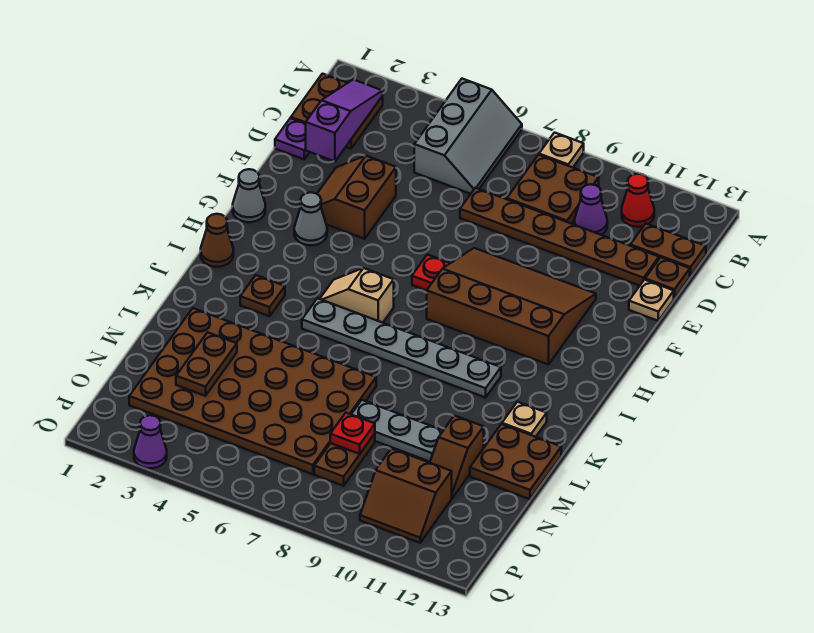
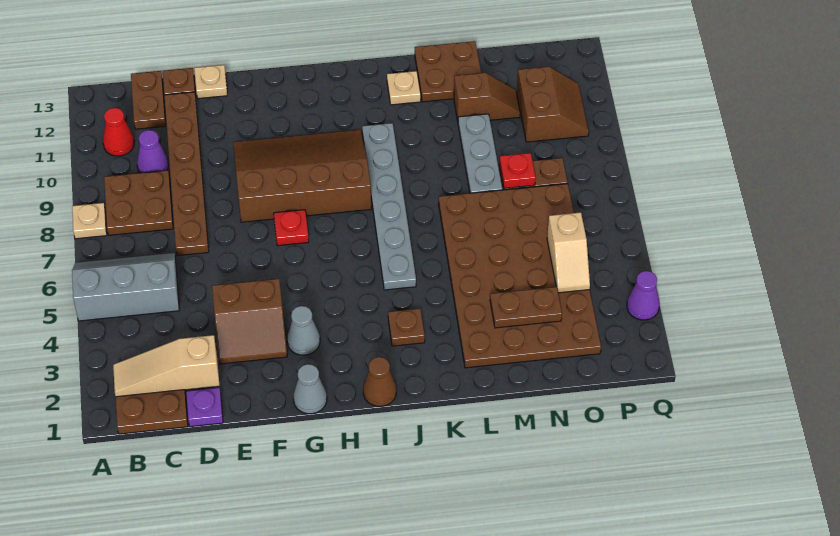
purple slope B2:D2 level 2 top D -> tan slope B2:D2 level 2 top D
brown slope F8:H11 level 1 top H -> brown slope F8:I10 level 1 top 8
tan slope I5:I6 level 1 top 6 -> tan slope O4:O5 level 2 top 5

